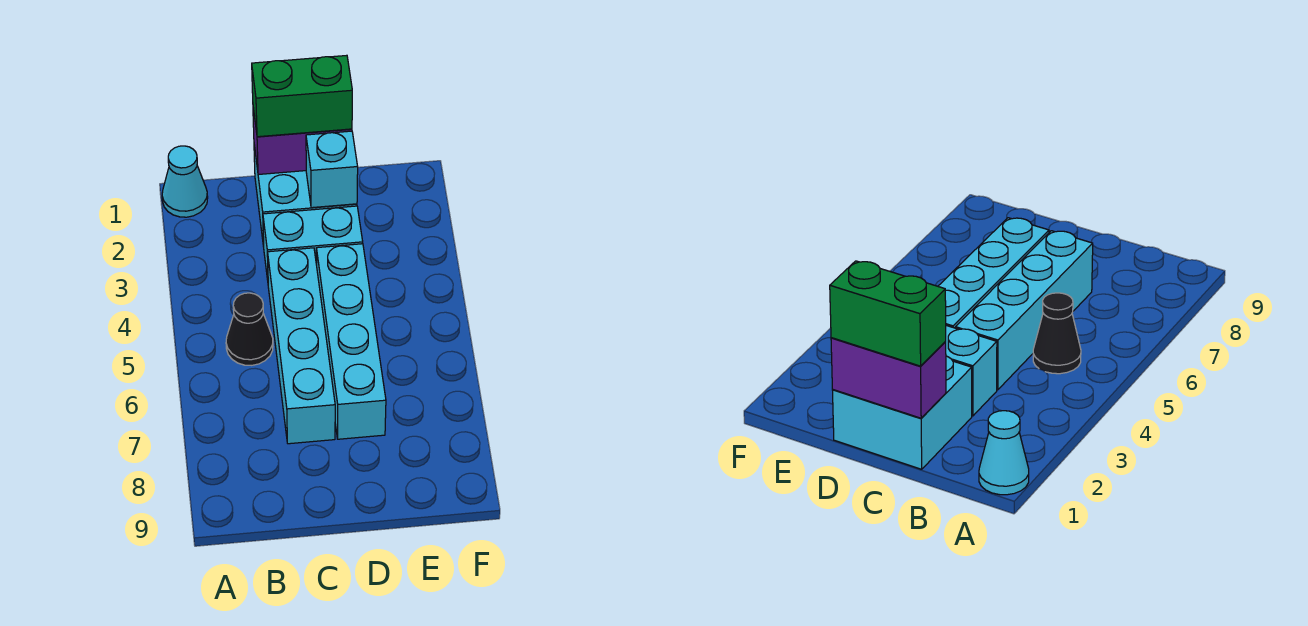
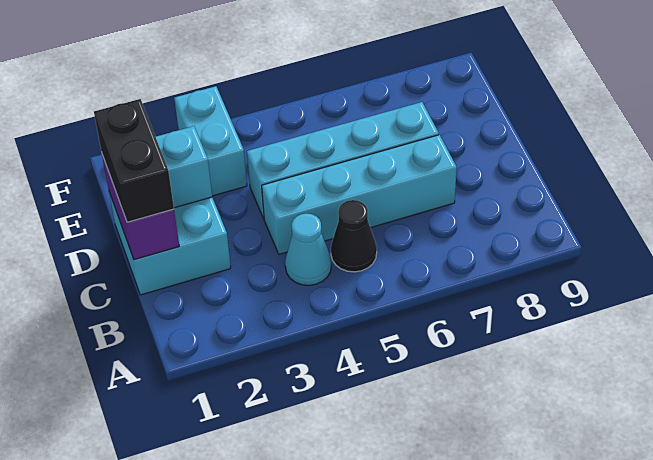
cyan cone A1 level 1 -> cyan cone B4 level 1
green brick C1:D1 level 3 -> black brick C1:D1 level 3
cyan brick C3:D3 level 1 -> cyan brick E3:F3 level 1

